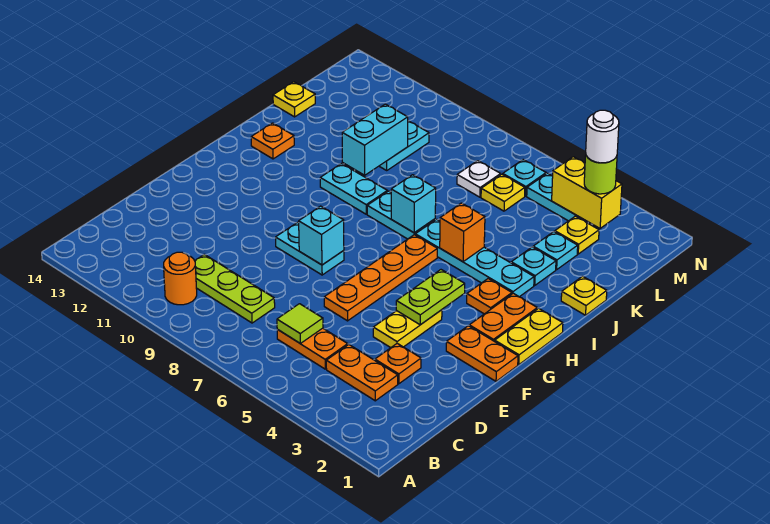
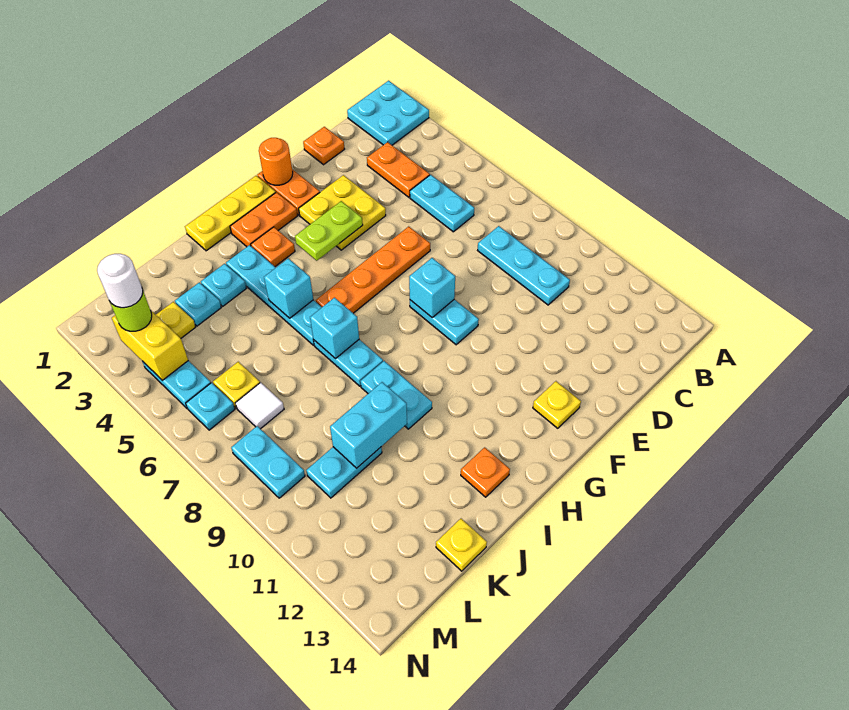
none -> cyan plate A1:B2 level 1
orange round brick B10 level 1 -> orange round brick F1 level 2
orange plate C5:C6 level 1 -> cyan plate C5:C6 level 1
lime tile C6 level 2 -> none
lime plate C8:C10 level 1 -> cyan plate C8:C10 level 1
orange plate D3 level 1 -> orange plate D1 level 1
yellow plate E4:F4 level 1 -> yellow plate E3:F4 level 1
yellow plate G1:H1 level 1 -> yellow plate G1:I1 level 1
orange brick I5 level 2 -> cyan brick I5 level 2
yellow plate J1 level 1 -> yellow plate F13 level 1
white plate L7 level 1 -> white tile L7 level 1
none -> cyan plate M8:M9 level 1

